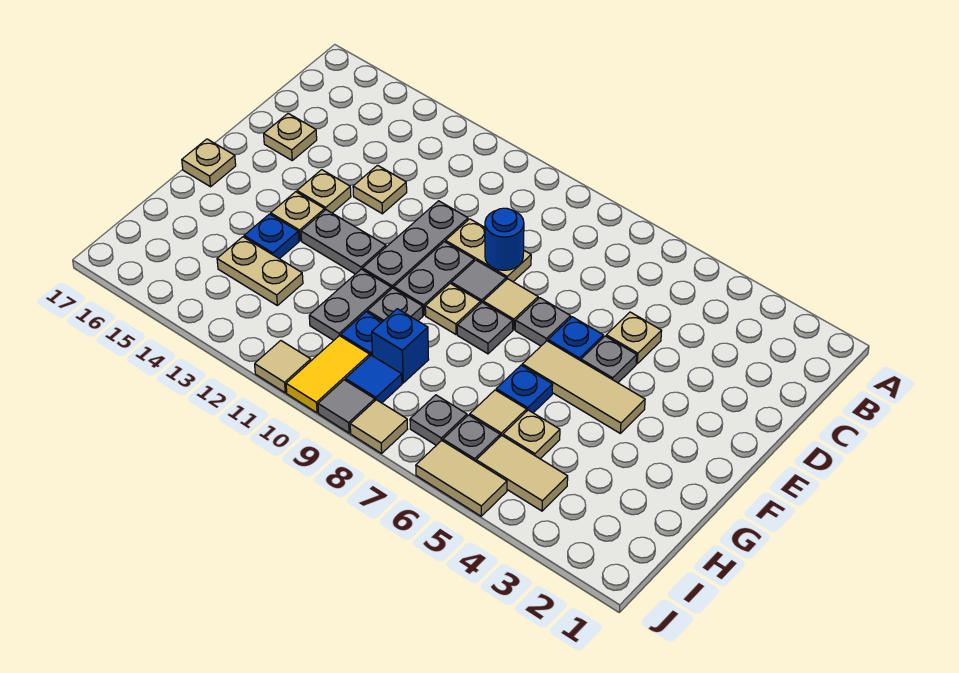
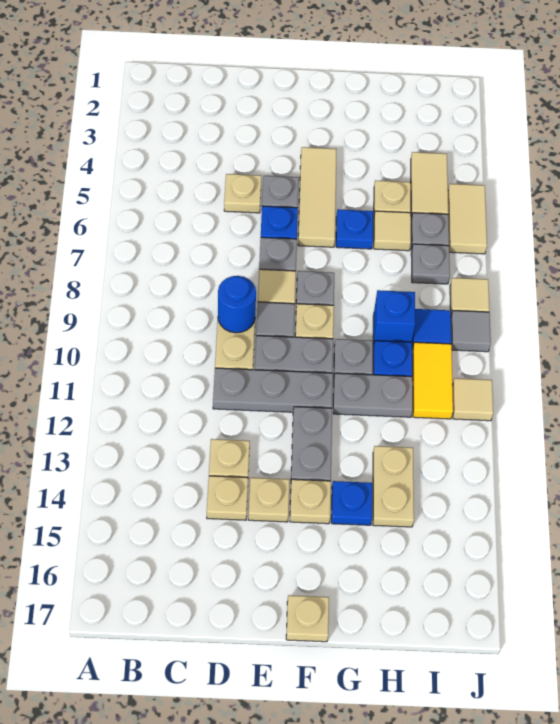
tan plate D16 level 1 -> tan plate D14 level 1
yellow tile I10:J10 level 1 -> yellow tile I10:I11 level 1

